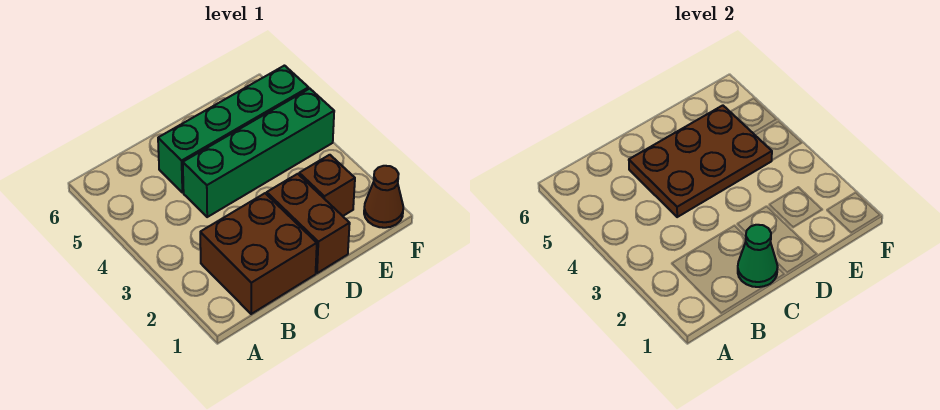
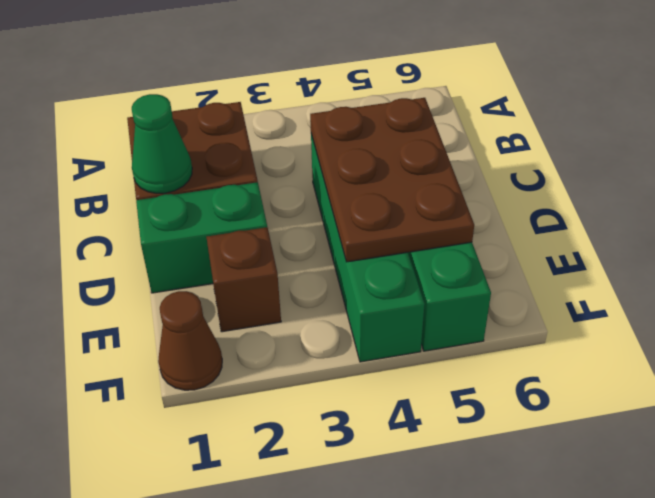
brown brick D1:D2 level 1 -> green brick D1:D2 level 1

